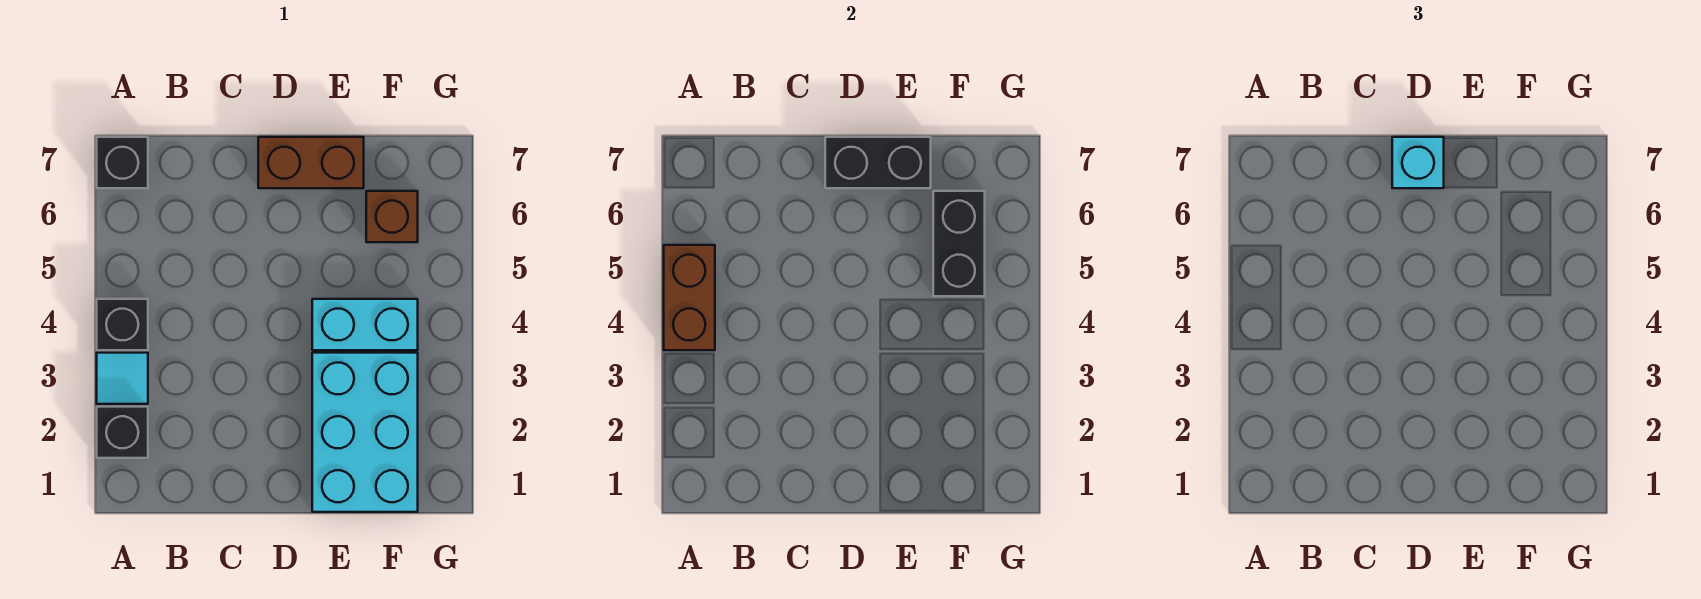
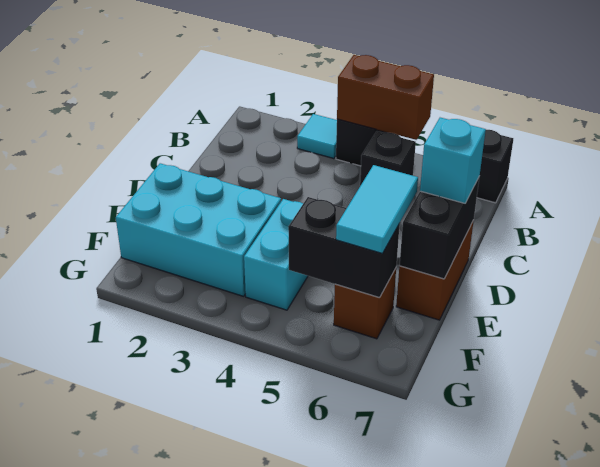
black brick A2 level 1 -> black brick B5 level 1
none -> cyan tile E6:F6 level 3

